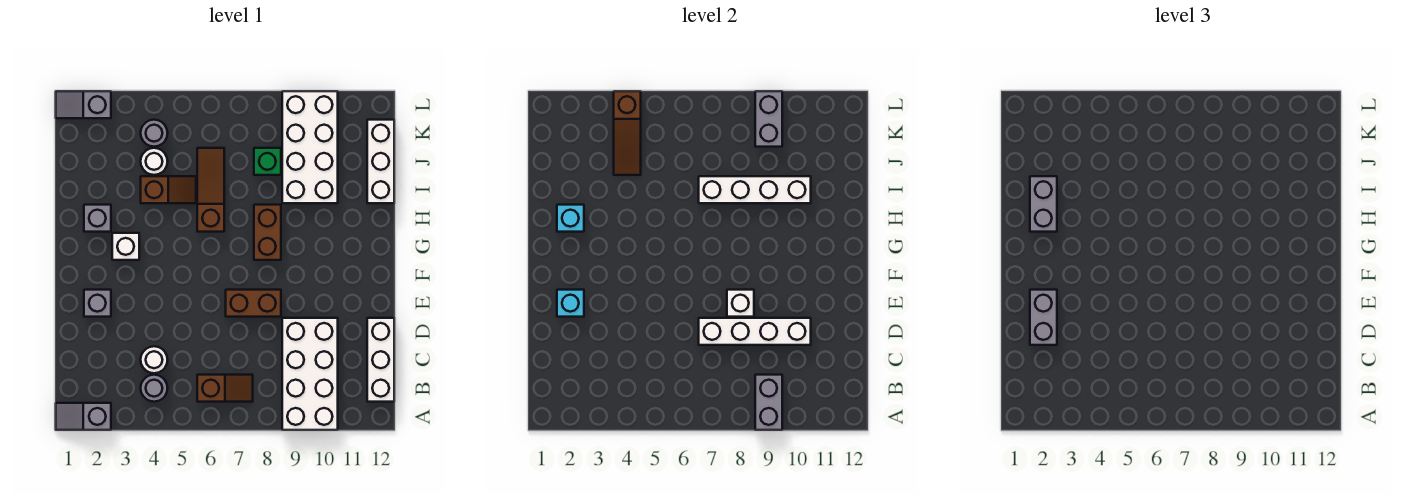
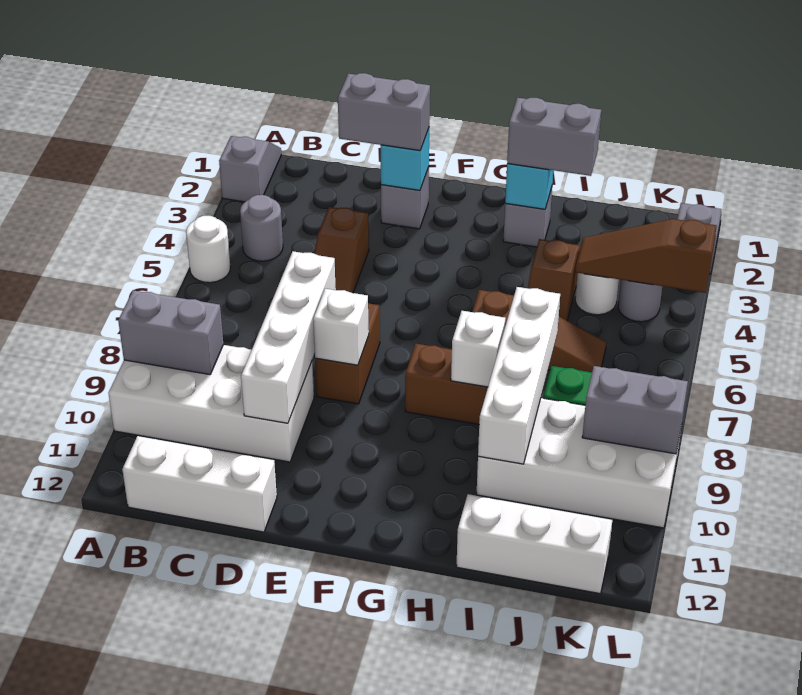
brown slope B6:B7 level 1 top 6 -> brown slope D4:D5 level 1 top 4
white round brick C4 level 1 -> white round brick A5 level 1
white brick G3 level 1 -> white brick H8 level 2

